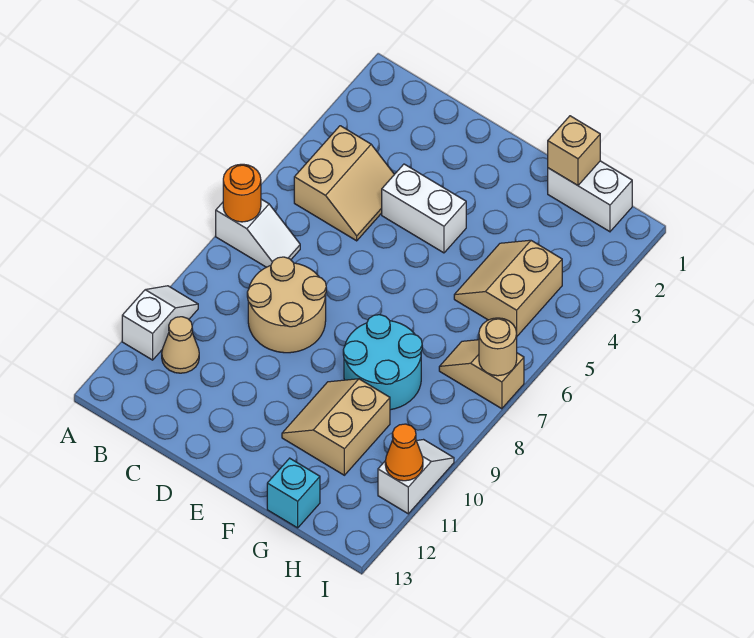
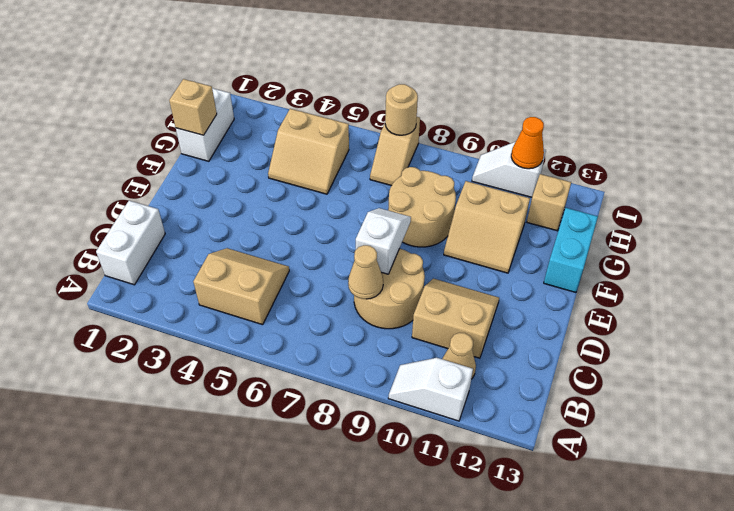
white slope A7:B7 level 1 top A -> white slope D8:E8 level 2 top D
orange round brick A7 level 2 -> none
none -> tan cone C8 level 2
none -> tan slope C10:D11 level 1 top C
white brick D4:E4 level 1 -> white brick B1:C1 level 1
cyan round brick F8:G9 level 1 -> tan round brick F8:G9 level 1
cyan brick G13 level 1 -> cyan brick F13:G13 level 1
none -> tan brick H12 level 1

